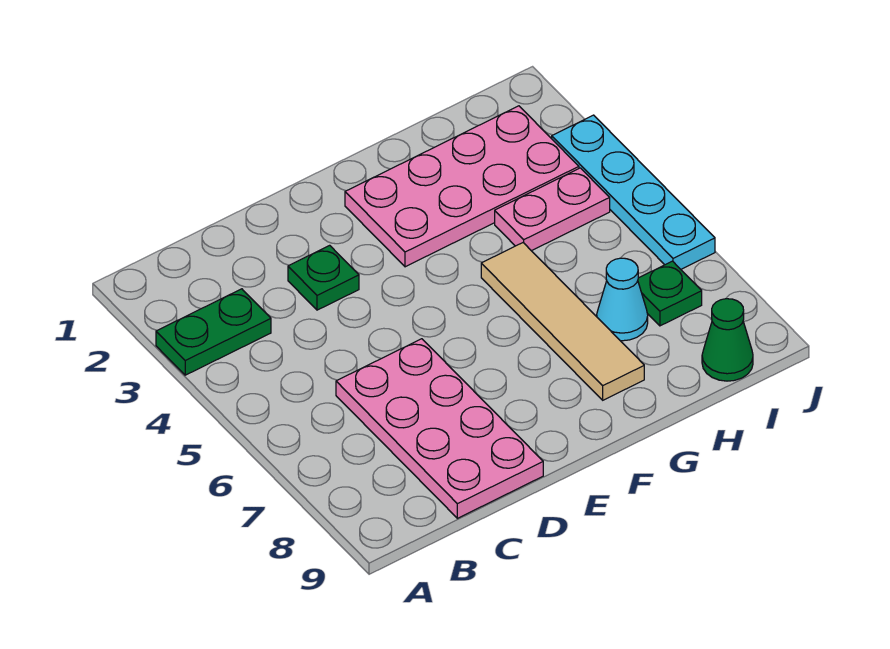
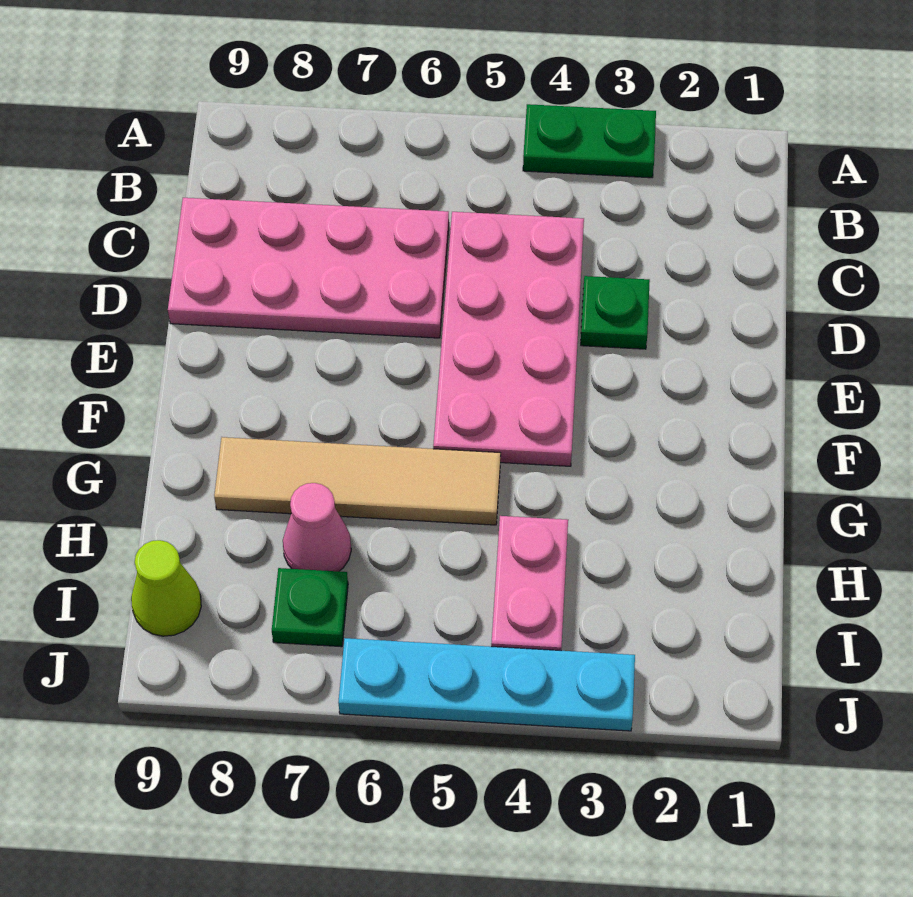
green plate A3:B3 level 1 -> green plate A3:A4 level 1
pink plate F2:I3 level 1 -> pink plate C4:F5 level 1
cyan cone H7 level 1 -> pink cone H7 level 1
green cone I9 level 1 -> lime cone I9 level 1

